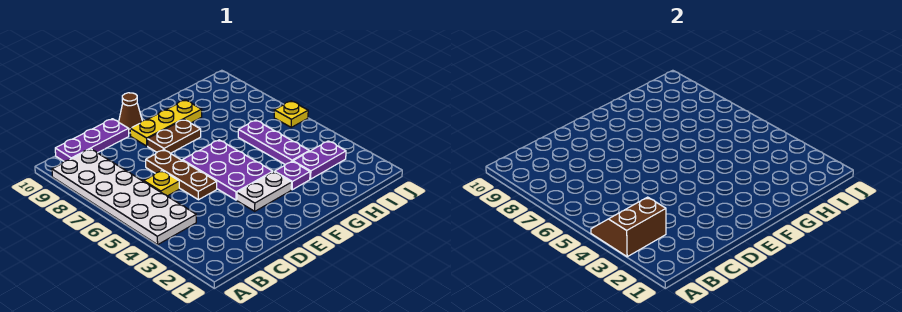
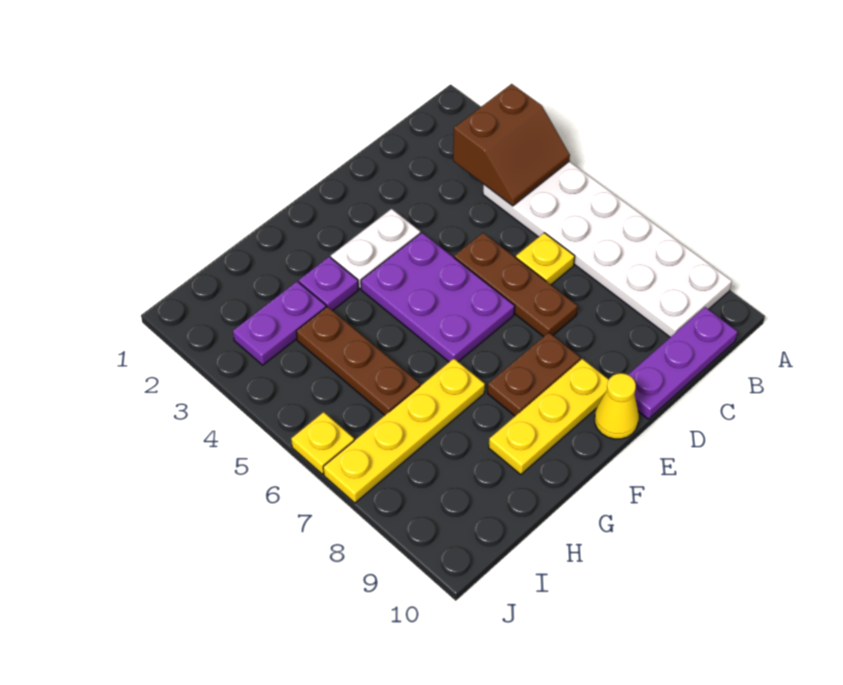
brown cone E10 level 1 -> yellow cone E10 level 1
none -> yellow plate G7:J7 level 1
purple plate H4:H6 level 1 -> brown plate H4:H6 level 1

